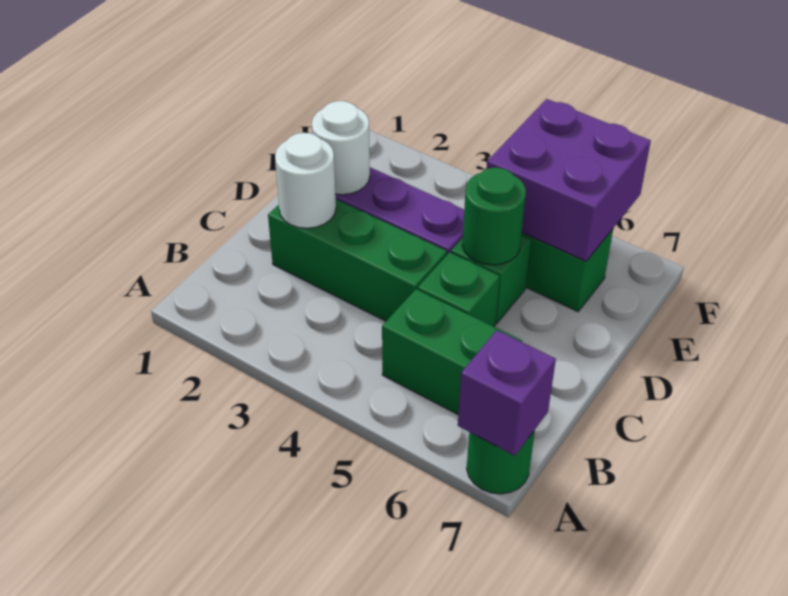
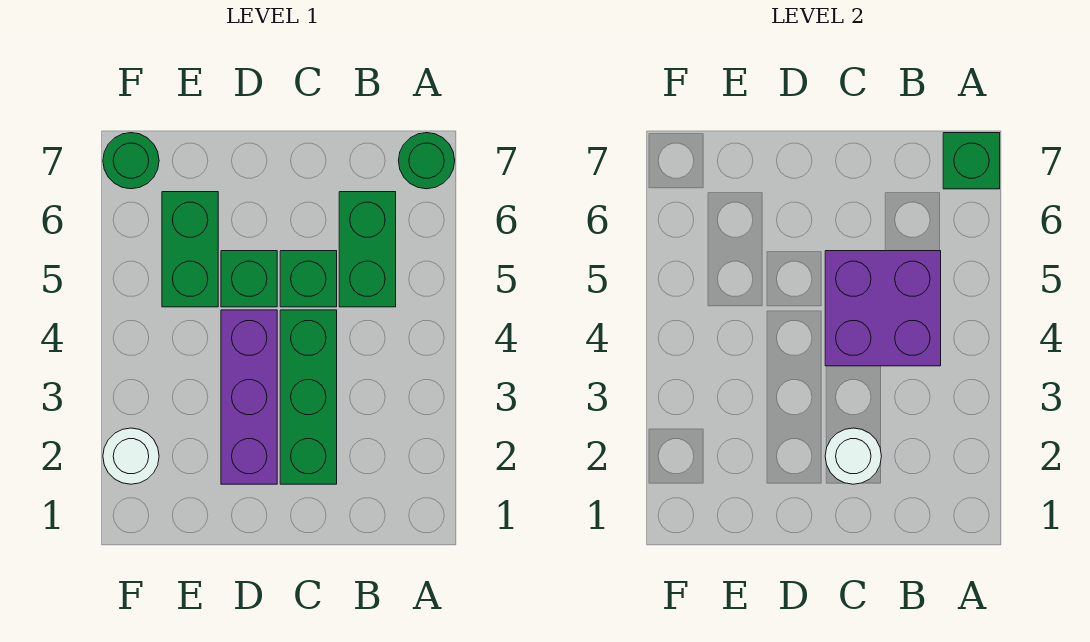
purple brick A7 level 2 -> green brick A7 level 2
white round brick D2 level 2 -> white round brick F2 level 1
green round brick D5 level 2 -> green round brick F7 level 1
purple brick E5:F6 level 2 -> purple brick B4:C5 level 2

